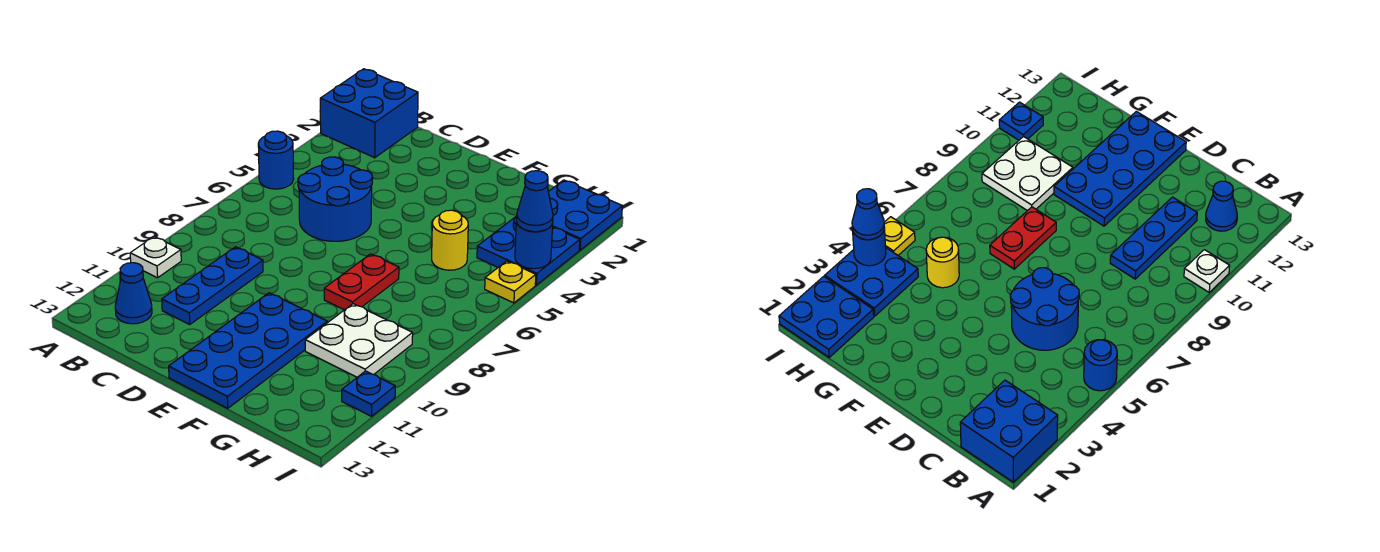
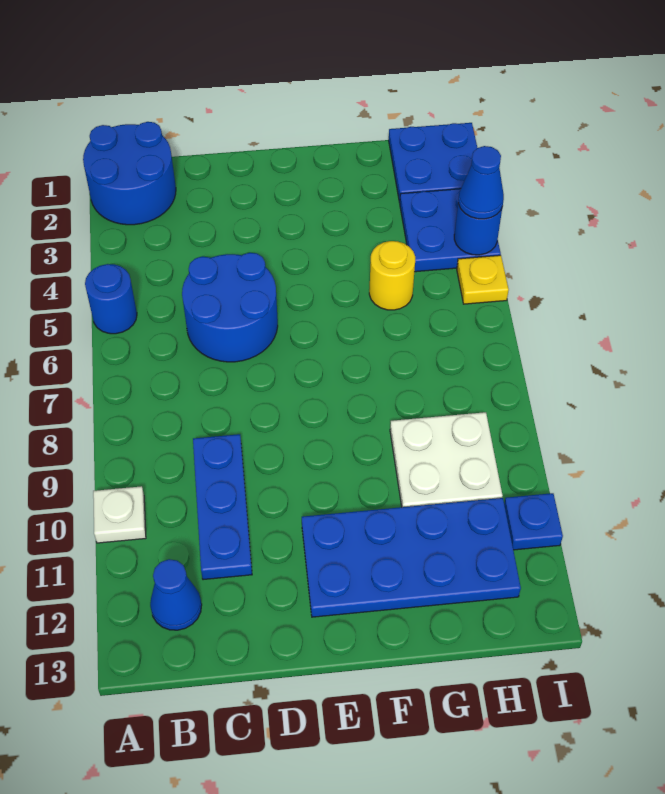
blue brick A1:B2 level 1 -> blue round brick A1:B2 level 1
blue plate E10:F13 level 1 -> blue plate E11:H12 level 1
red plate F7:F8 level 1 -> none

